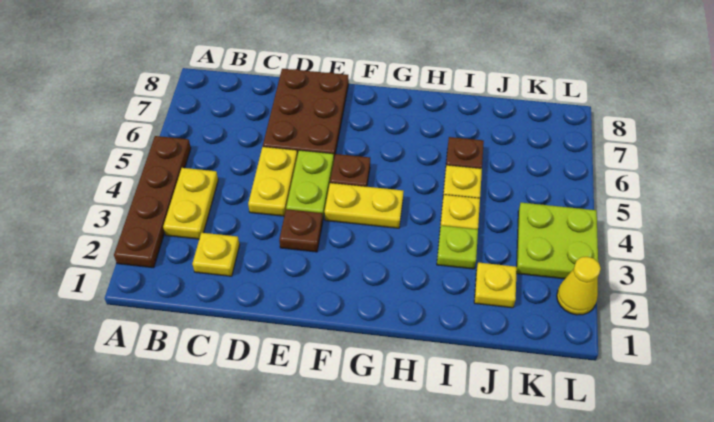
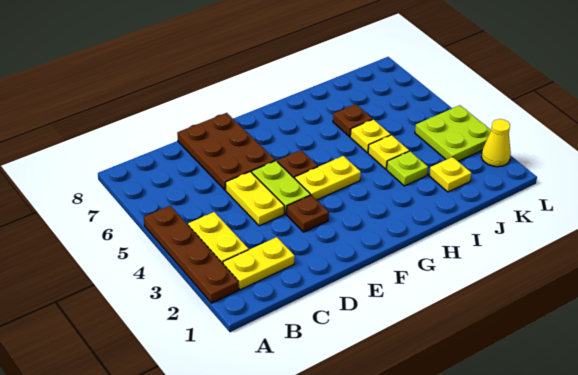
yellow plate C2 level 1 -> yellow plate B2:C2 level 1

